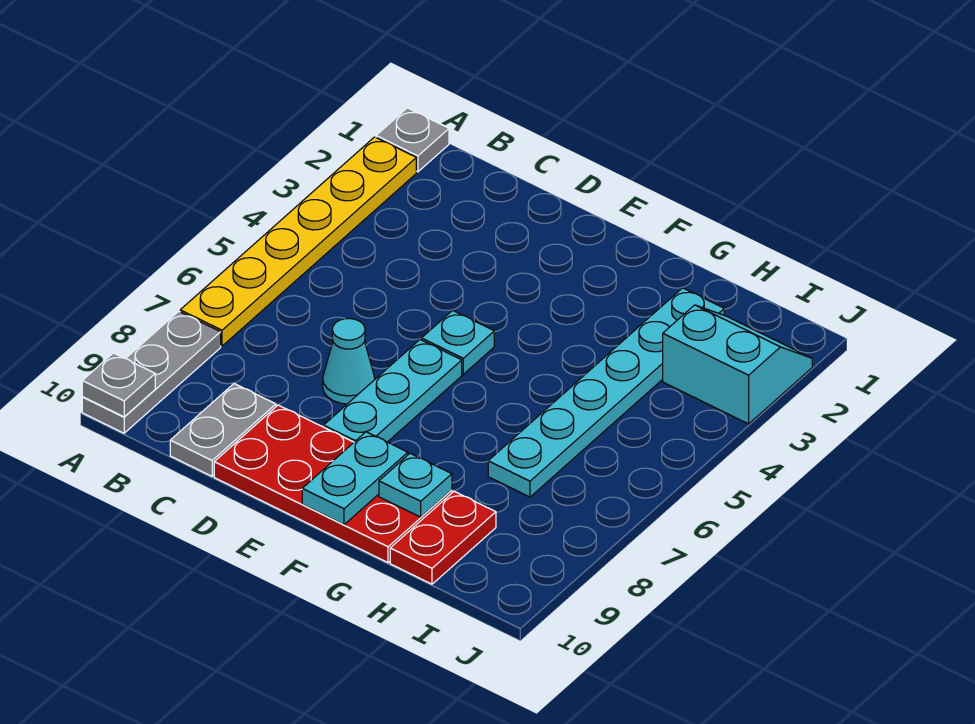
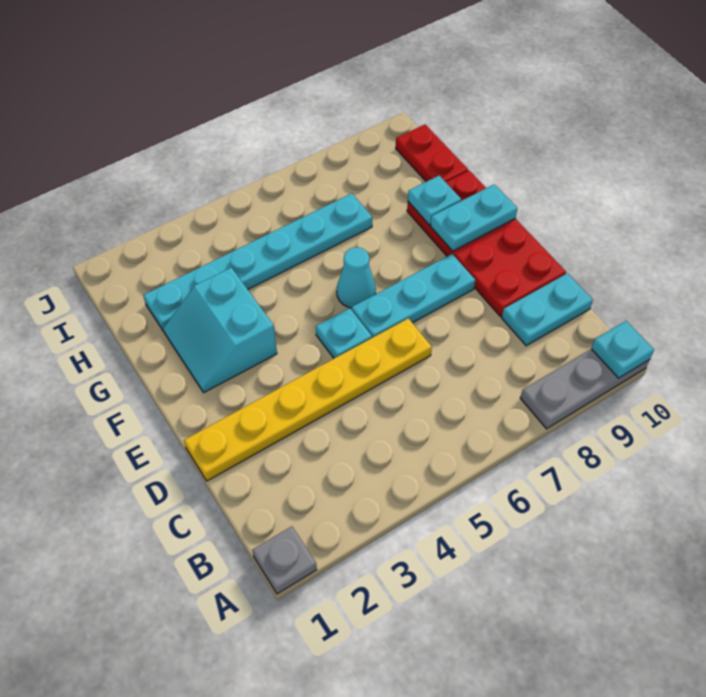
yellow plate A2:A7 level 1 -> yellow plate D1:D6 level 1
grey plate A10 level 2 -> cyan plate A10 level 2
grey plate C9:C10 level 1 -> cyan plate C9:C10 level 1
cyan cone D7 level 1 -> cyan cone F6 level 1
red plate H9:H10 level 1 -> red plate H10:I10 level 1
cyan slope I2:J3 level 1 top 3 -> cyan slope F2:G3 level 1 top 3

